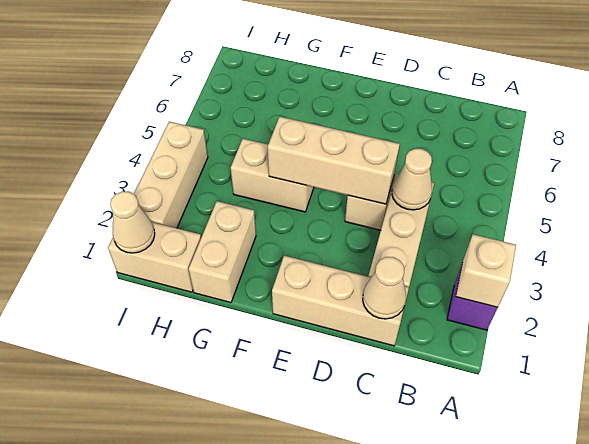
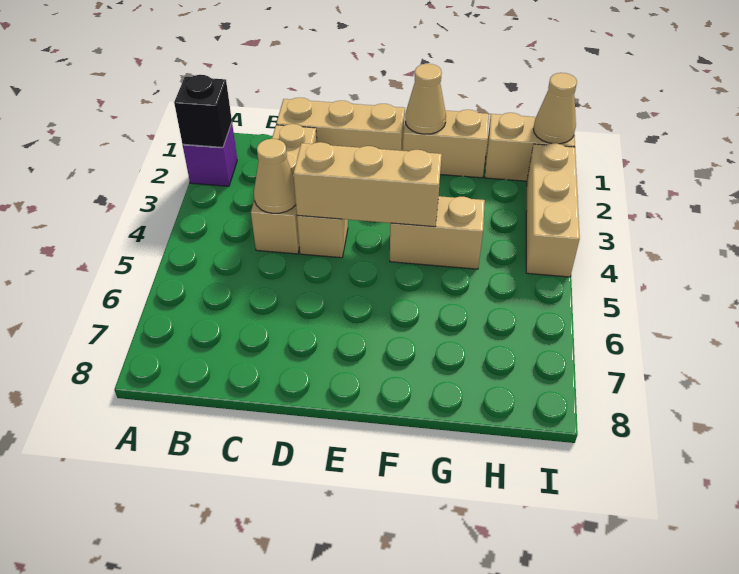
tan brick A2 level 2 -> black brick A2 level 2
tan cone C1 level 2 -> tan cone F1 level 2
tan brick G1:G2 level 1 -> tan brick F1:G1 level 1

